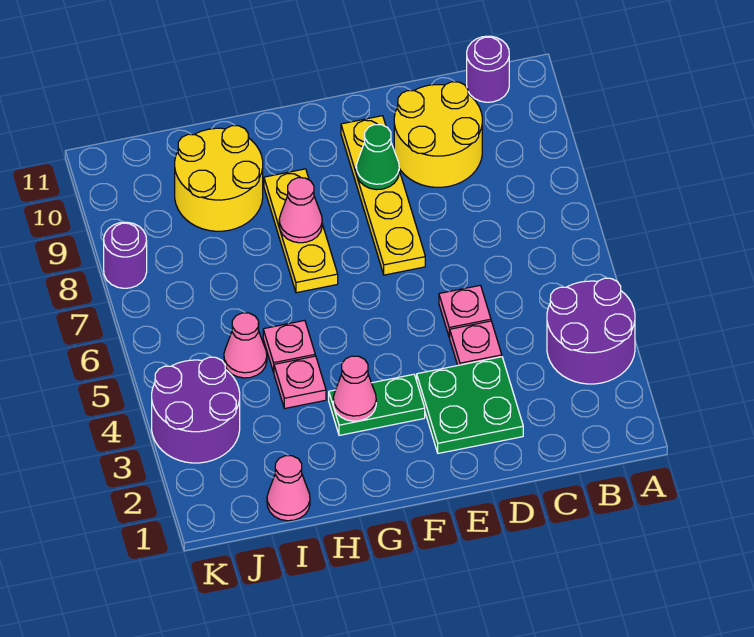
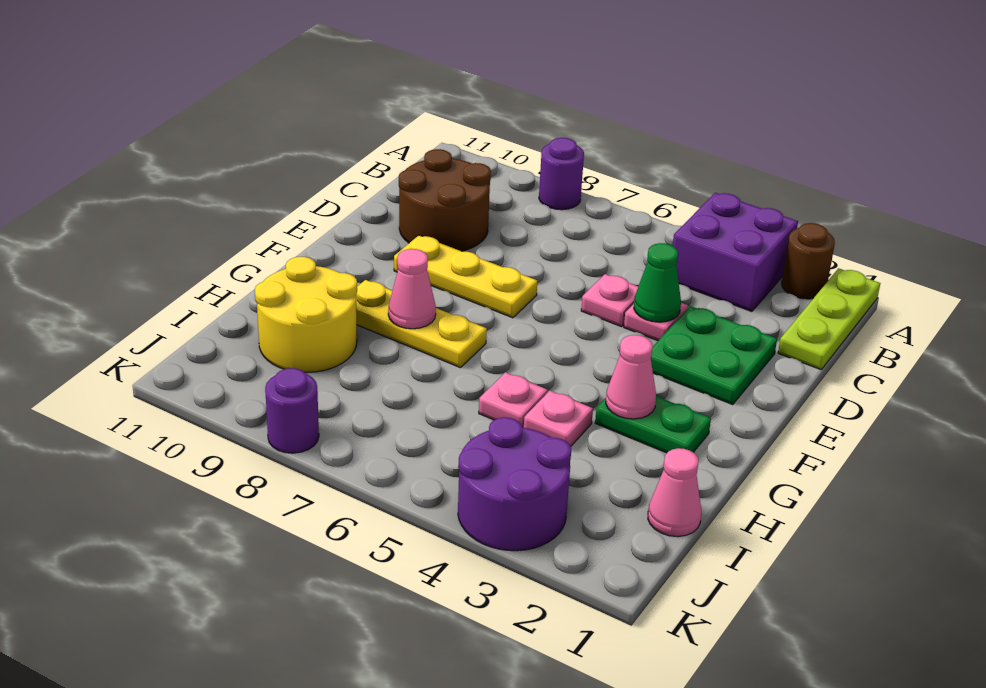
none -> lime plate A1:C1 level 1
none -> brown round brick A2 level 1
purple round brick A3:B4 level 1 -> purple brick A3:B4 level 1
purple round brick B11 level 1 -> purple round brick A8 level 1
yellow round brick C9:D10 level 1 -> brown round brick C9:D10 level 1
yellow plate E7:E10 level 1 -> yellow plate E7:E9 level 1
green cone E9 level 2 -> green cone D4 level 2
green plate F3:G3 level 1 -> green plate G2:G3 level 1
pink cone I5 level 1 -> none

